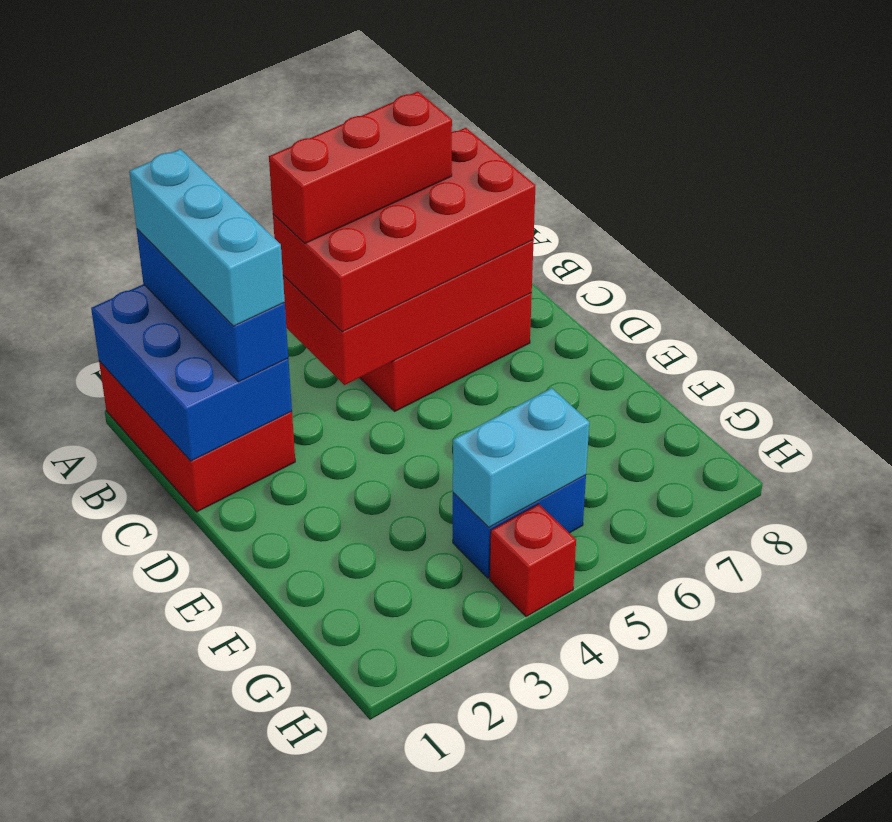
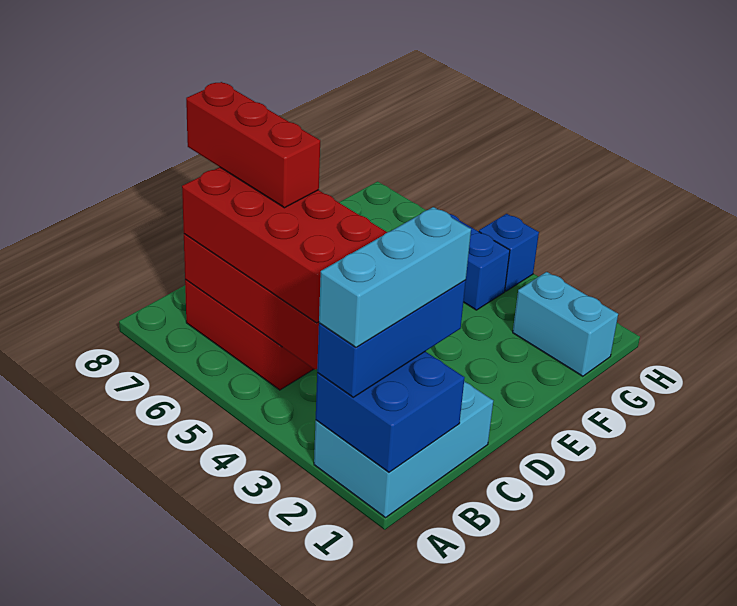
red brick A1:C2 level 1 -> cyan brick A1:C2 level 1
blue brick A1:C2 level 2 -> blue brick A1:B2 level 2
red brick B4:B6 level 4 -> red brick C6:C8 level 4
cyan brick G4:G5 level 2 -> cyan brick G1:G2 level 1
red brick H4 level 1 -> blue brick H4 level 1

